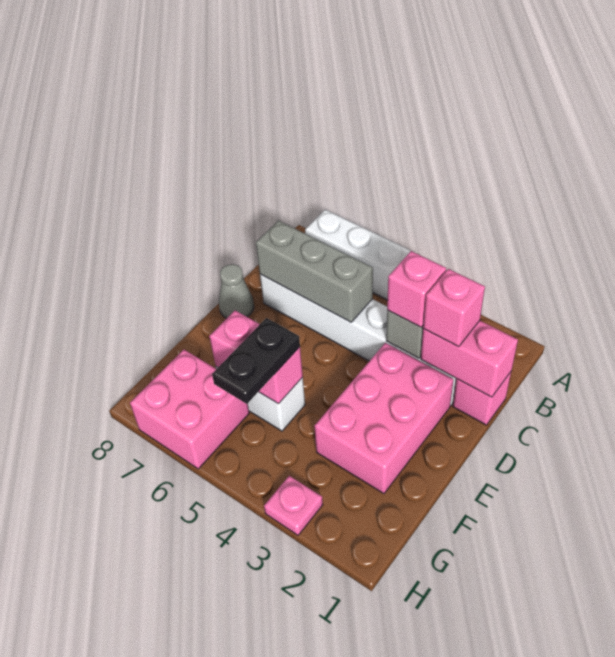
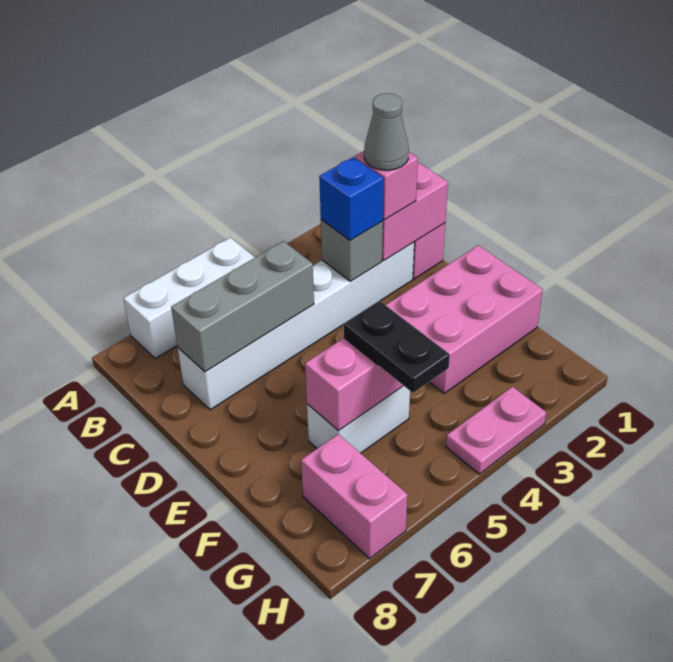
pink brick C3 level 3 -> blue brick C3 level 3
pink brick D2:F3 level 1 -> pink brick E1:F3 level 1
grey cone D8 level 1 -> grey cone C2 level 4
pink brick G6:H7 level 1 -> pink brick G7:H7 level 1
pink plate H3 level 1 -> pink plate H3:H4 level 1

